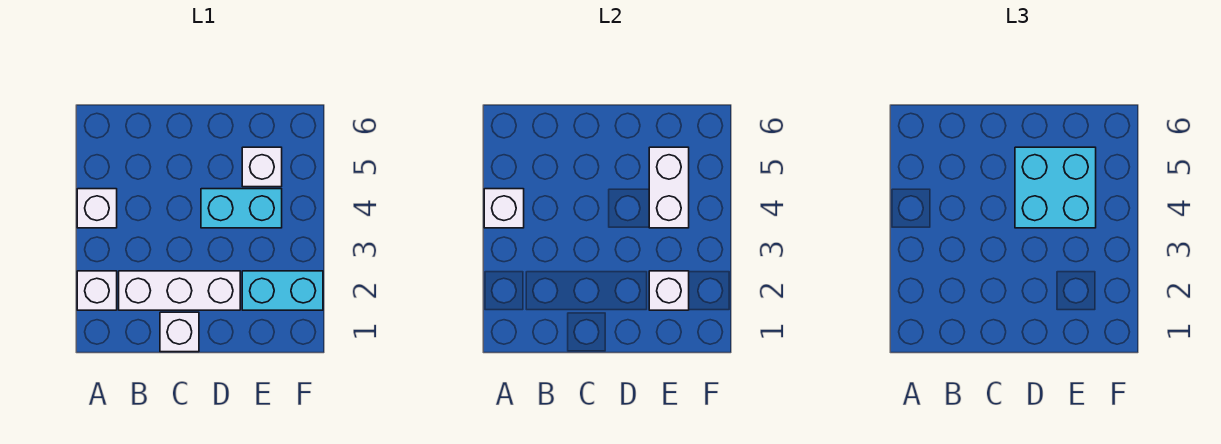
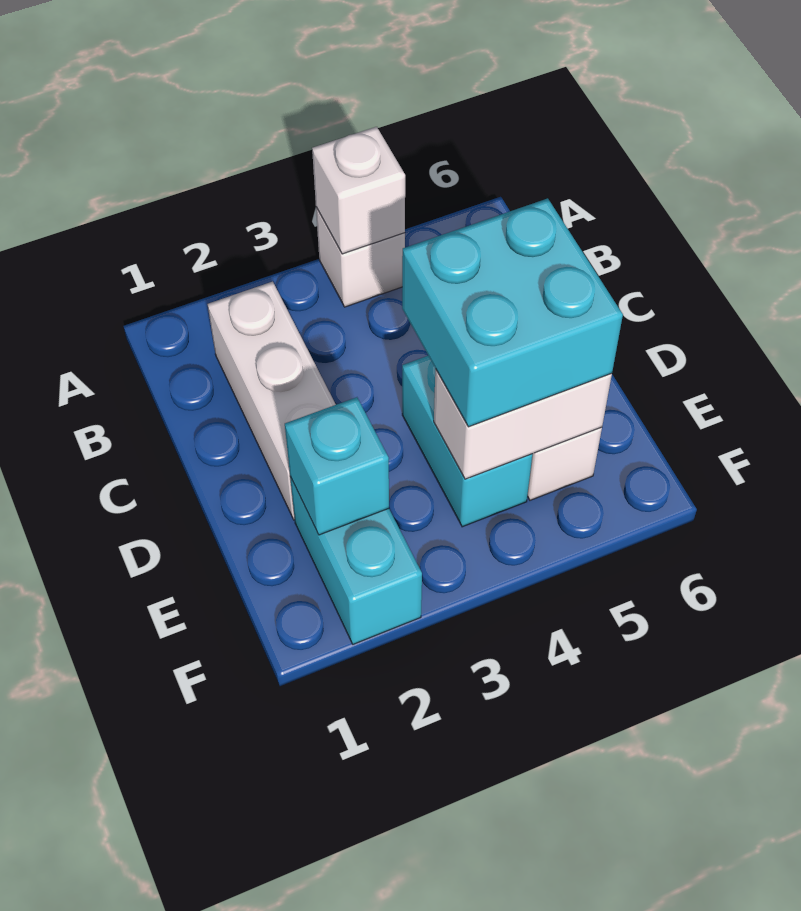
white brick A2 level 1 -> none
white brick C1 level 1 -> none
white brick E2 level 2 -> cyan brick E2 level 2

